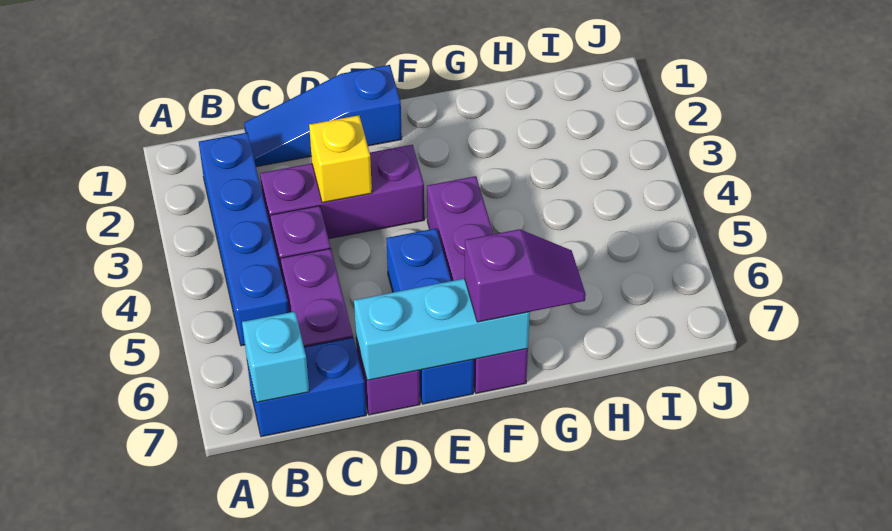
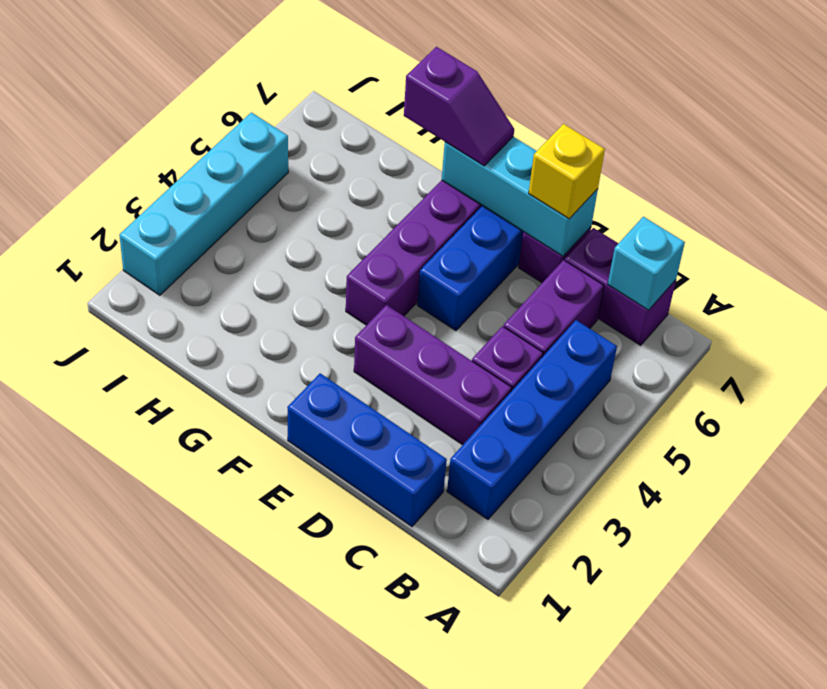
blue brick B7:C7 level 1 -> purple brick B7:C7 level 1
blue slope C1:E1 level 1 top E -> blue brick C1:E1 level 1
yellow brick D3 level 2 -> yellow brick D7 level 3
purple slope F7:G7 level 3 top F -> purple slope F7:G7 level 3 top G
none -> cyan brick J2:J5 level 1

